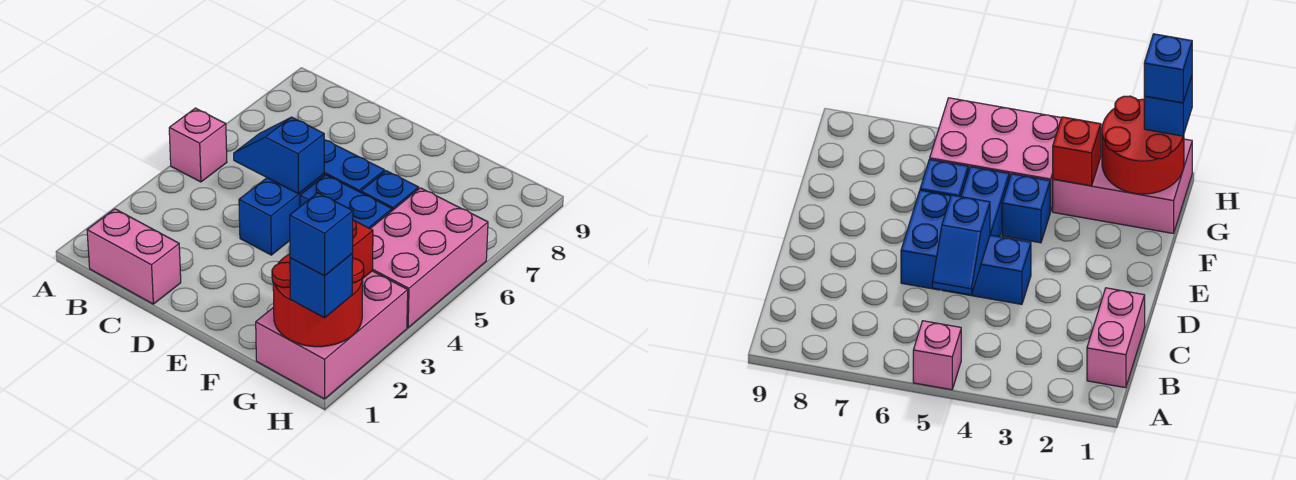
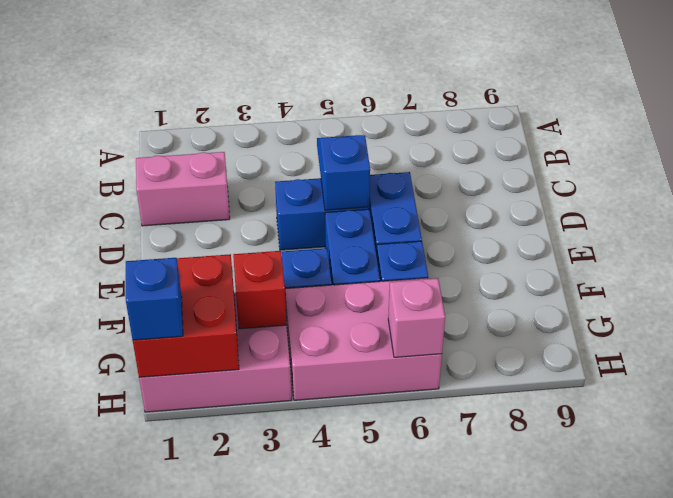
pink brick A5 level 1 -> pink brick H6 level 2
pink brick B1:C1 level 1 -> pink brick C1:C2 level 1
red round brick G1:H2 level 2 -> red brick G1:H2 level 2
blue brick H1 level 4 -> none

